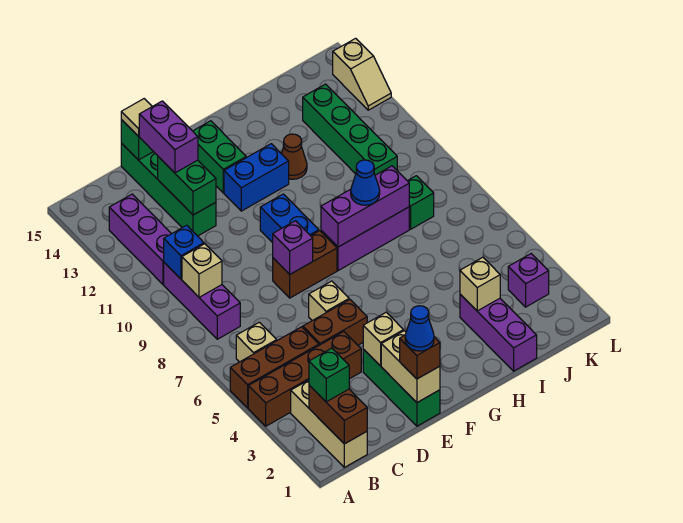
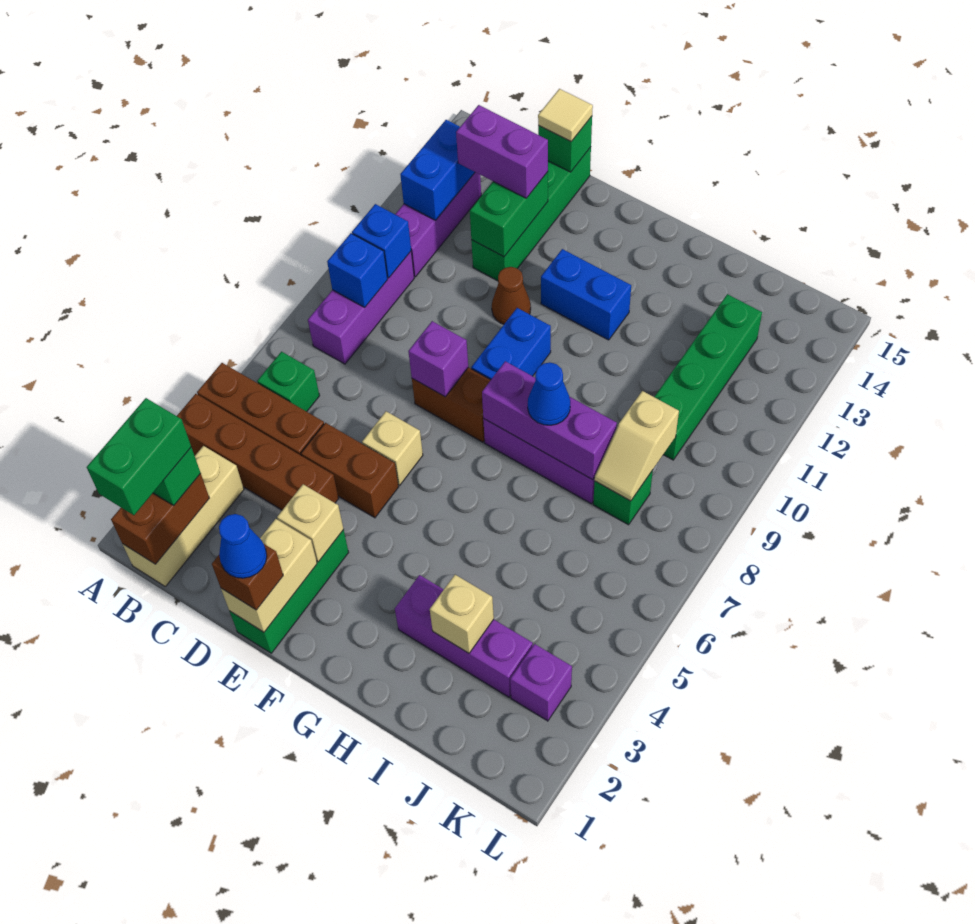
tan brick B6 level 1 -> green brick B6 level 1
tan brick B9 level 2 -> blue brick B9 level 2
none -> blue brick B12:B13 level 2
purple brick D13:D14 level 3 -> purple brick C13:D13 level 3
green brick F13:F14 level 1 -> green brick B1:B2 level 4
brown cone H12 level 1 -> brown cone E11 level 1
purple brick I1:I3 level 1 -> purple brick H3:J3 level 1
tan slope L13:L14 level 1 top 14 -> tan slope J8:J9 level 2 top 9

